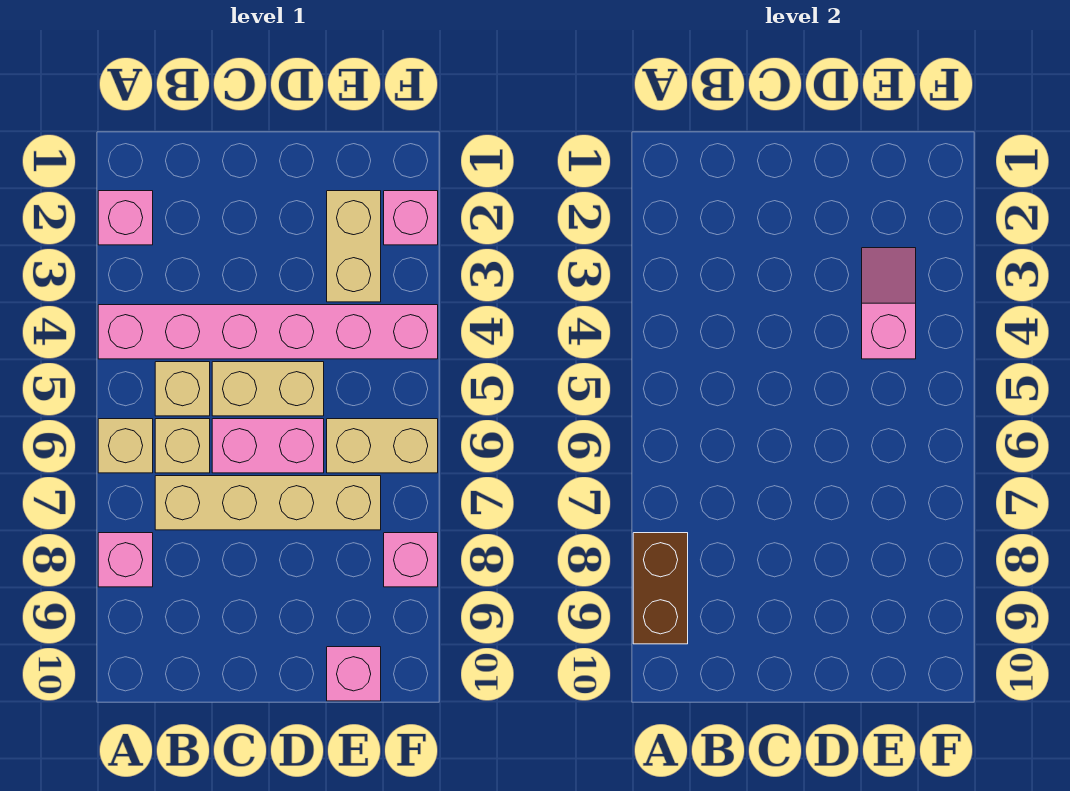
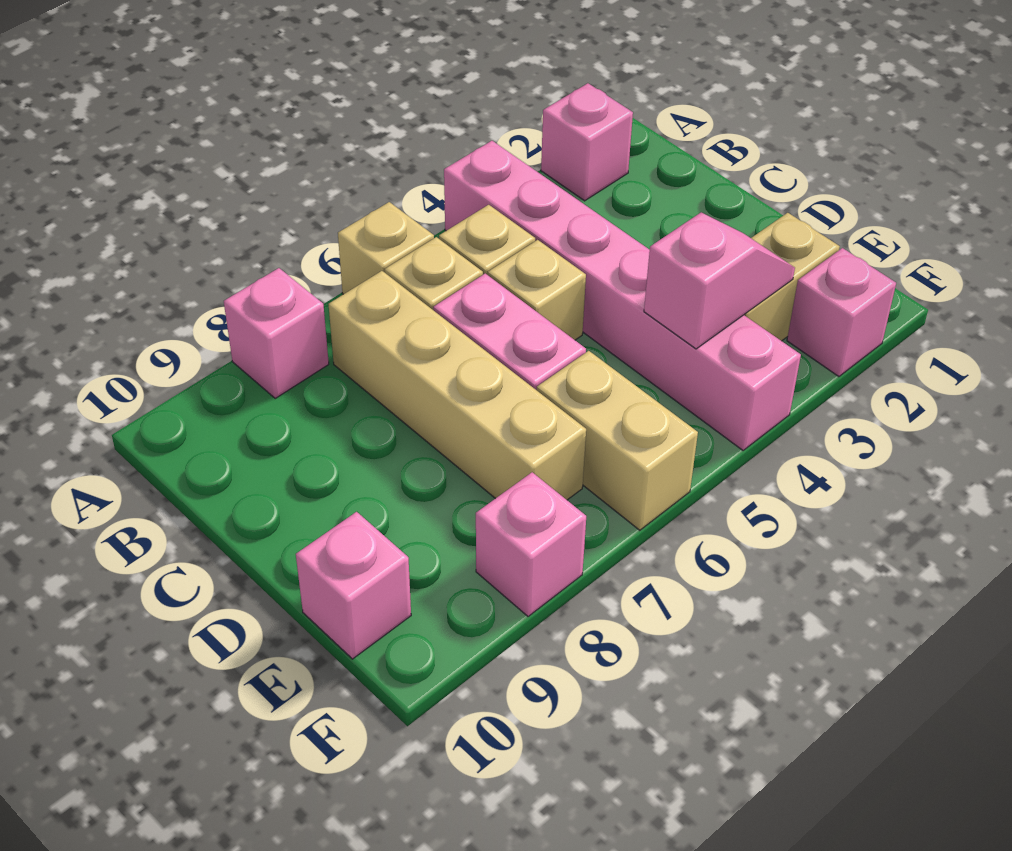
brown brick A8:A9 level 2 -> none
tan brick C5:D5 level 1 -> tan brick C5 level 1

